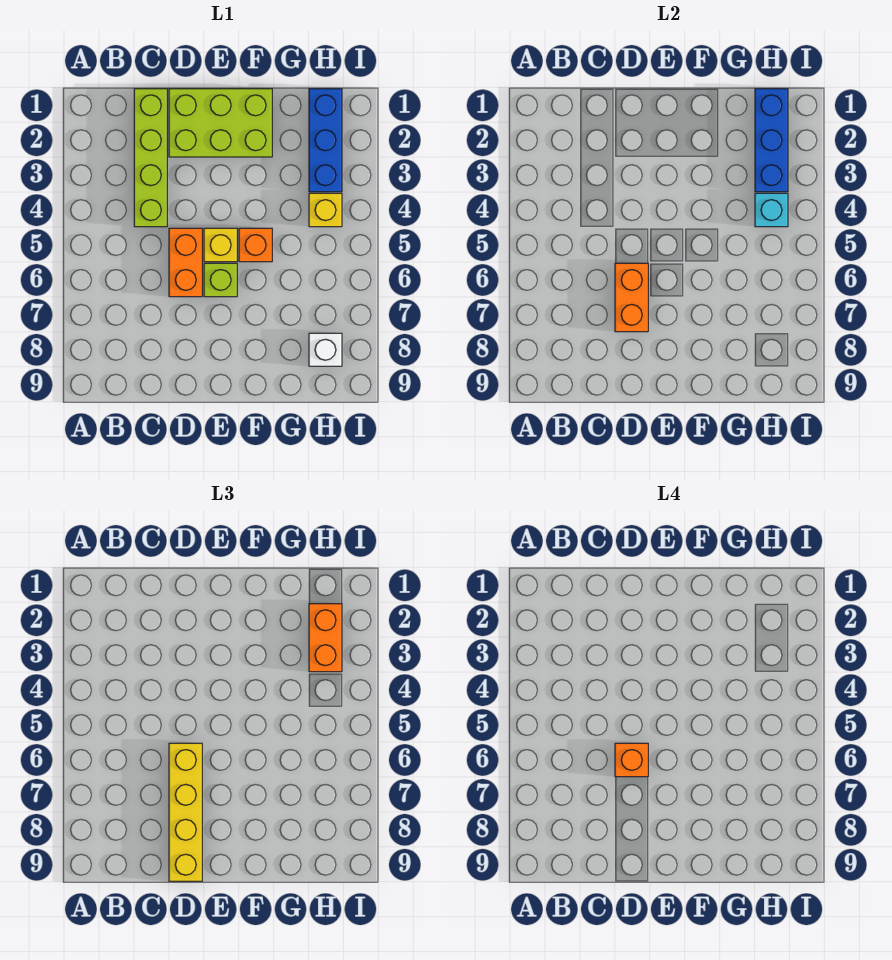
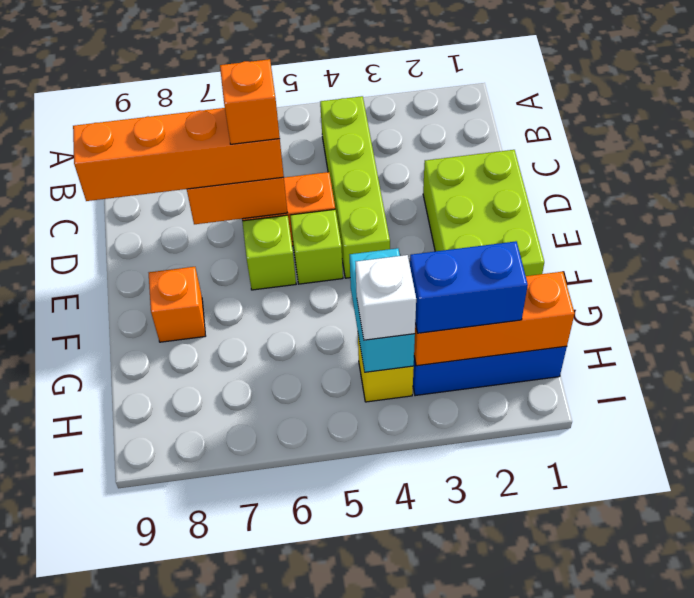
lime brick C1:C4 level 1 -> lime brick B4:E4 level 1
yellow brick D6:D9 level 3 -> orange brick D6:D9 level 3
yellow brick E5 level 1 -> lime brick E5 level 1
orange brick F5 level 1 -> orange brick F8 level 1
blue brick H1:H3 level 2 -> orange brick H1:H3 level 2
orange brick H2:H3 level 3 -> blue brick H2:H3 level 3
cyan brick H4 level 2 -> cyan brick G4:H4 level 2
white brick H8 level 1 -> white brick H4 level 3

